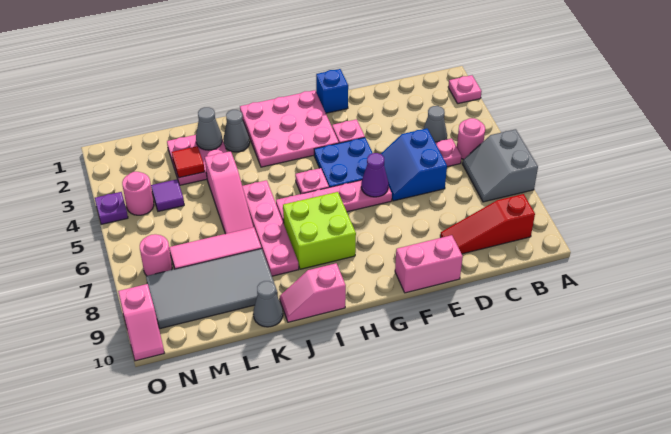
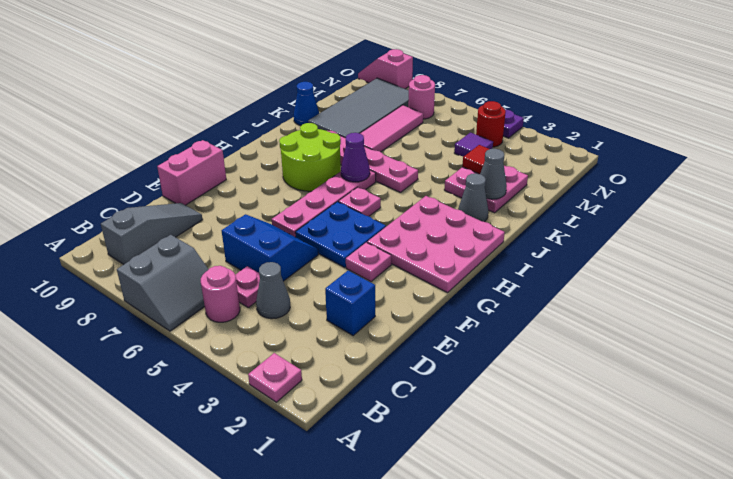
grey slope A6:B7 level 1 top A -> grey slope A6:B7 level 1 top 7
red slope B9:D9 level 1 top B -> grey slope B9:D9 level 1 top B
blue brick F1 level 1 -> blue brick D2 level 1
purple cone F6 level 2 -> purple cone I6 level 2
lime brick H7:I8 level 1 -> lime round brick H7:I8 level 1
pink slope I10:J10 level 1 top I -> none
pink slope K4:K6 level 1 top 4 -> none
grey cone K10 level 1 -> blue cone K10 level 1
pink round brick N4 level 1 -> red round brick N4 level 1

